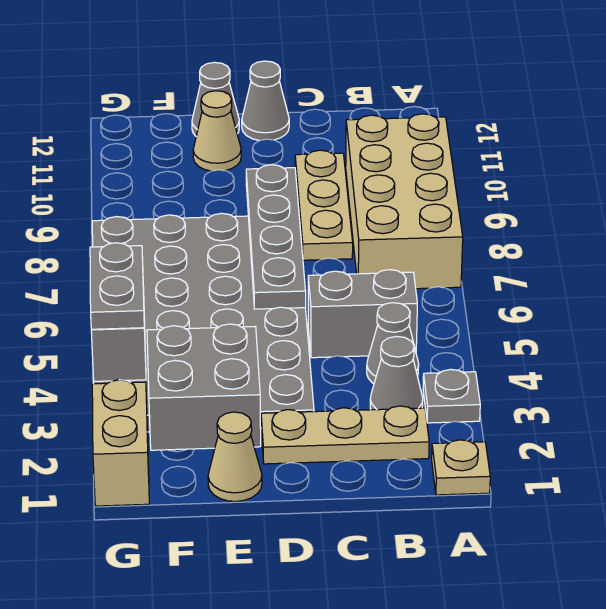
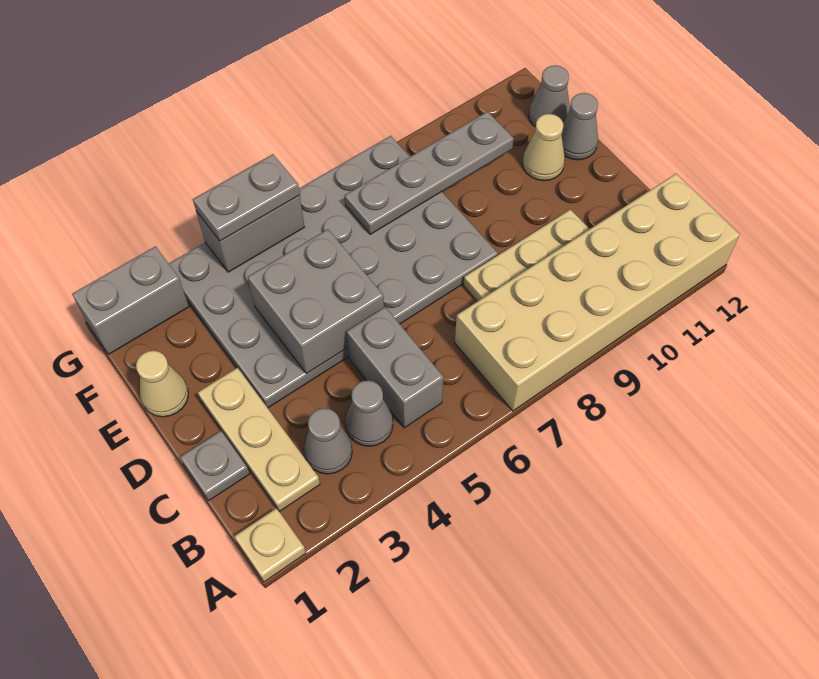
grey plate A3 level 1 -> grey plate C1 level 1
tan brick A7:B10 level 1 -> tan brick A7:B12 level 1
grey plate D6:D9 level 2 -> grey plate F7:F10 level 2
grey cone D12 level 1 -> grey cone F12 level 1
grey brick E2:F3 level 2 -> grey brick D4:E5 level 2
tan brick G1:G2 level 1 -> grey brick G1:G2 level 1

